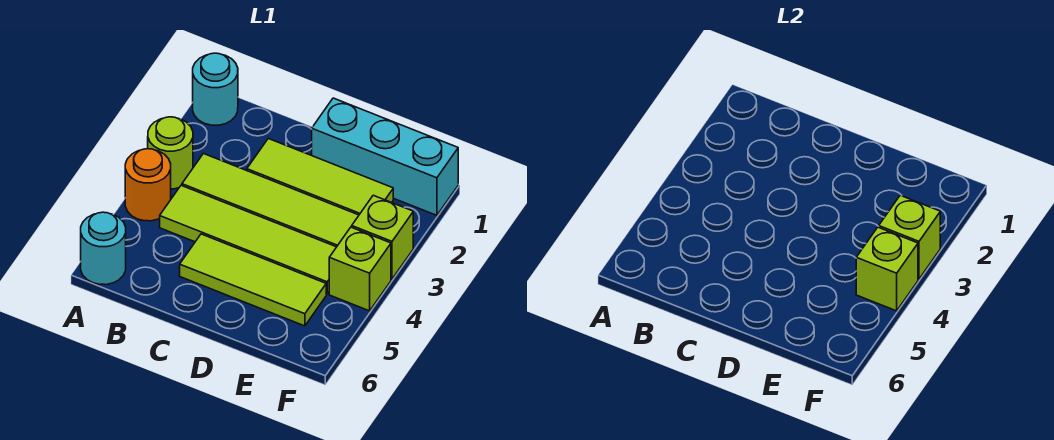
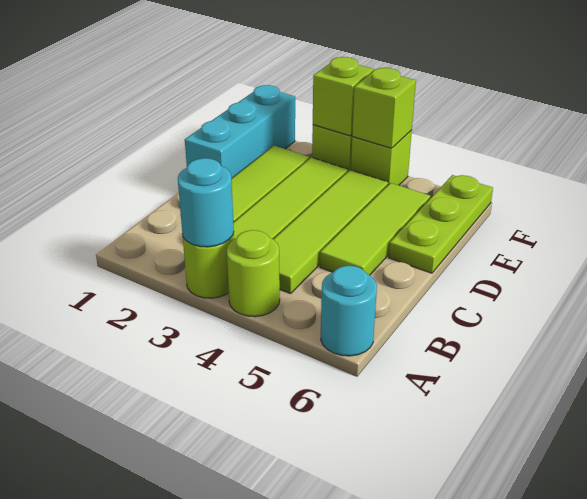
cyan round brick A1 level 1 -> cyan round brick A3 level 2
orange round brick A4 level 1 -> lime round brick A4 level 1
none -> lime plate D6:F6 level 1

